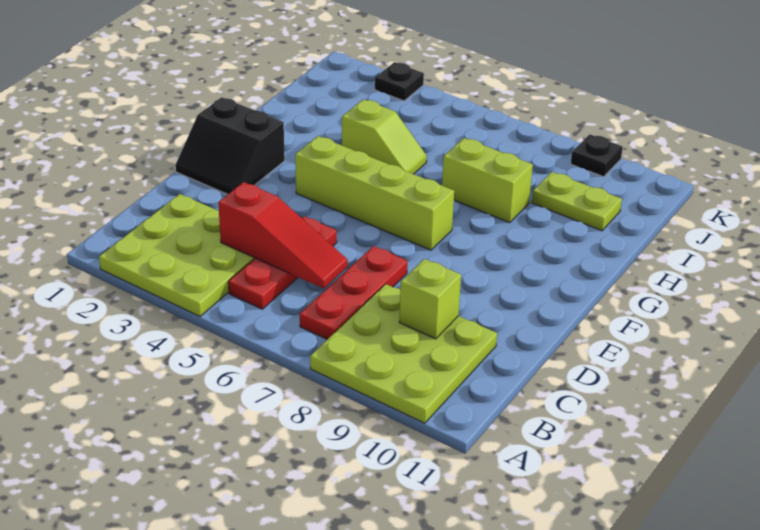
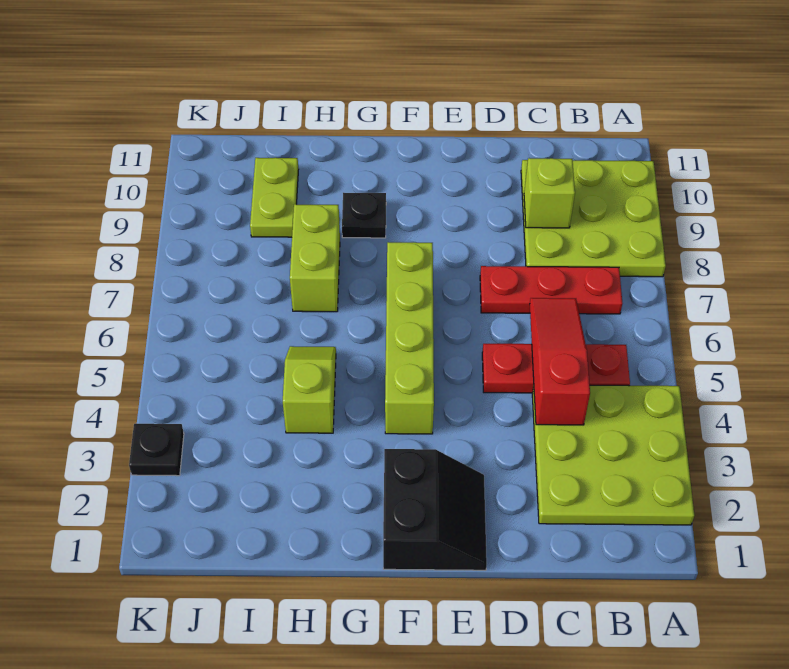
black plate K9 level 1 -> black plate G9 level 1

